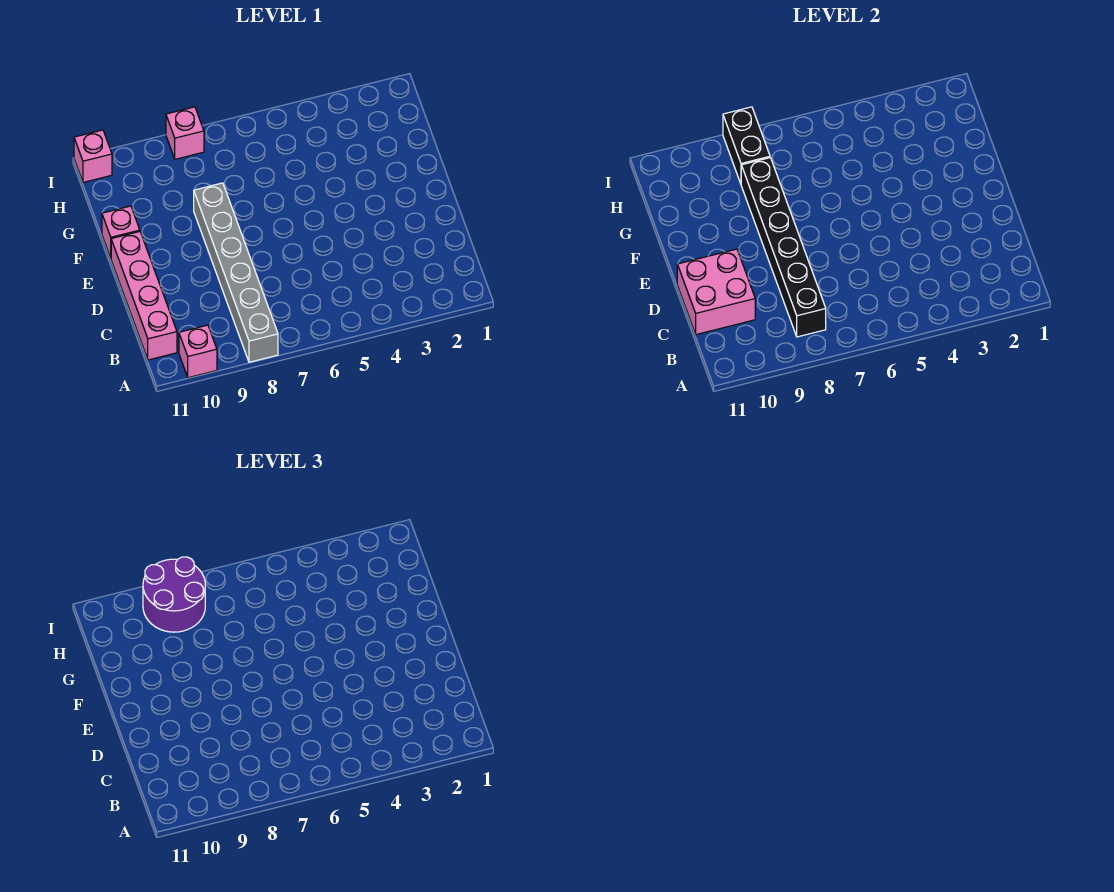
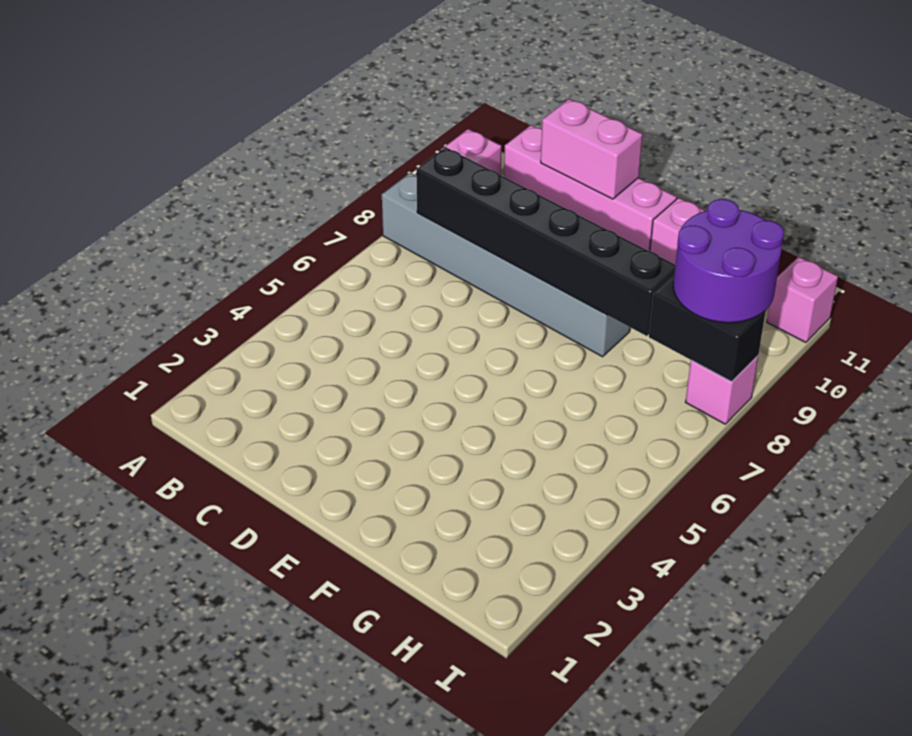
pink brick C10:D11 level 2 -> pink brick C11:D11 level 2

